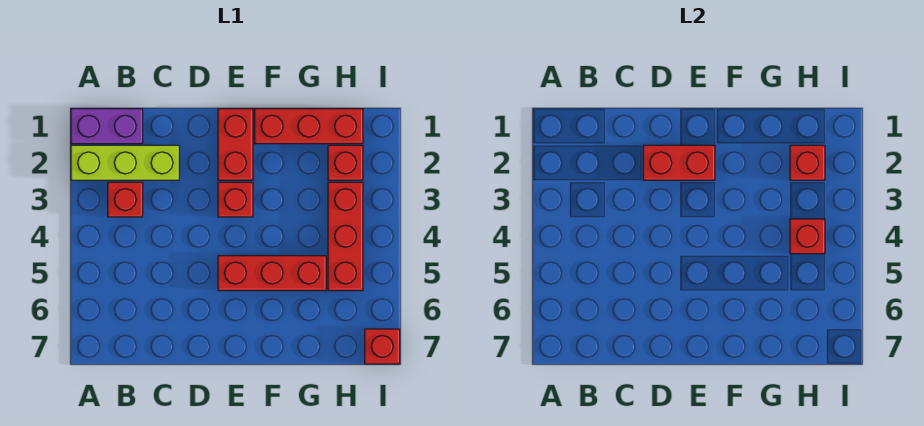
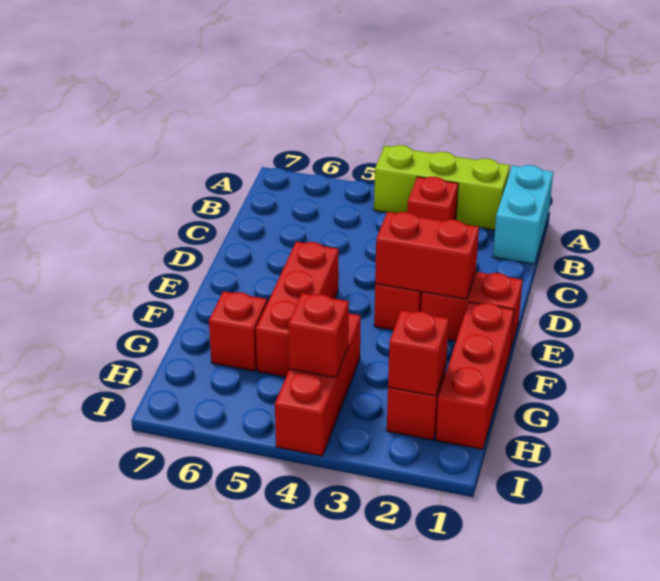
purple brick A1:B1 level 1 -> cyan brick A1:B1 level 1
lime brick A2:C2 level 1 -> lime brick A2:A4 level 1
red brick D2:E2 level 2 -> red brick E2:E3 level 2
red brick H3:H5 level 1 -> red brick G4:I4 level 1
red brick I7 level 1 -> red brick G6 level 1

